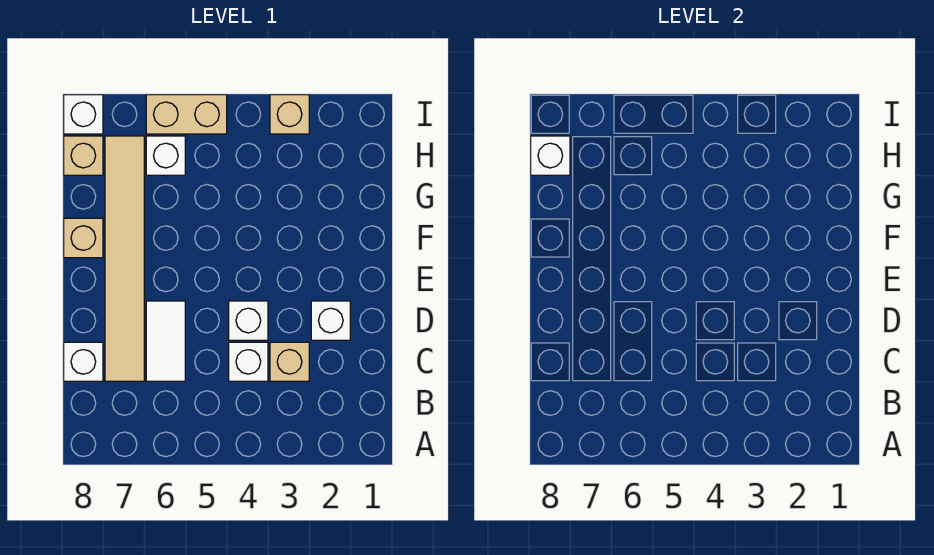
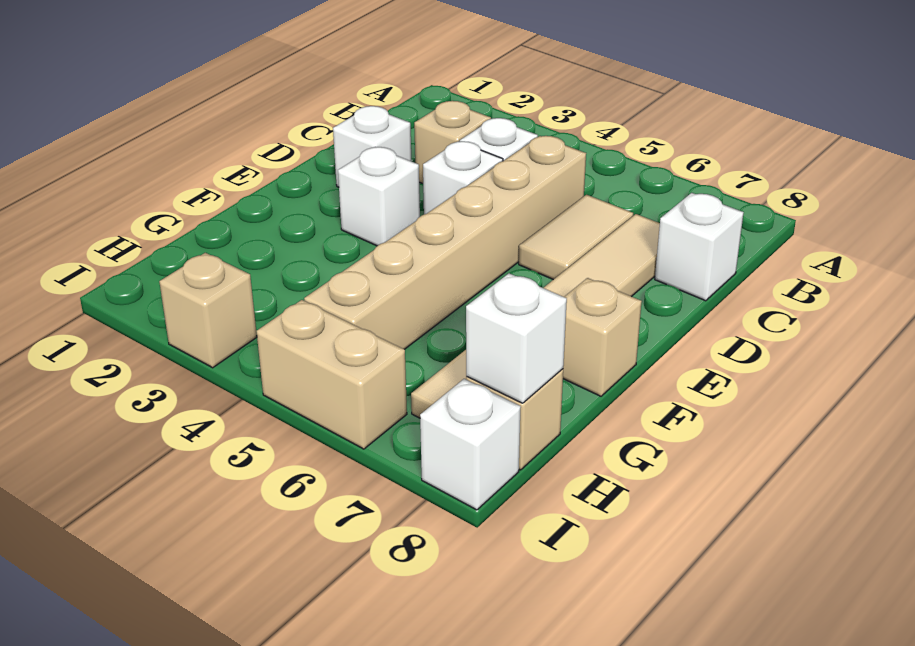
none -> tan brick C5:H5 level 1
white tile C6:D6 level 1 -> tan tile C6:D6 level 1
white brick H6 level 1 -> white brick E3 level 1

